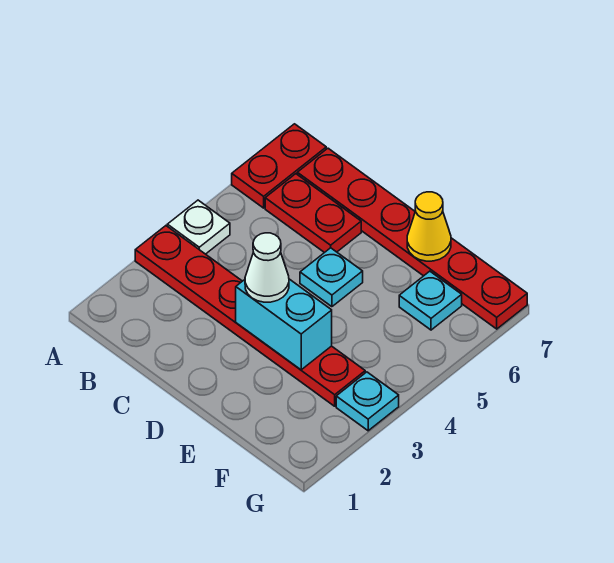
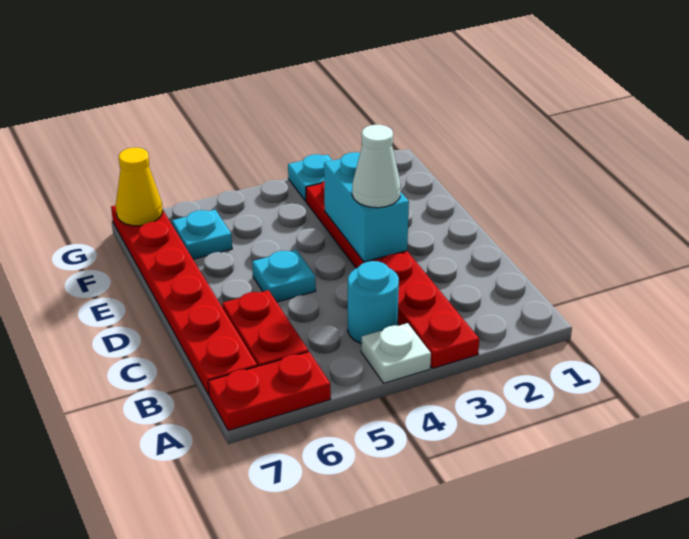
none -> cyan round brick B4 level 1
yellow cone E7 level 2 -> yellow cone G7 level 2

